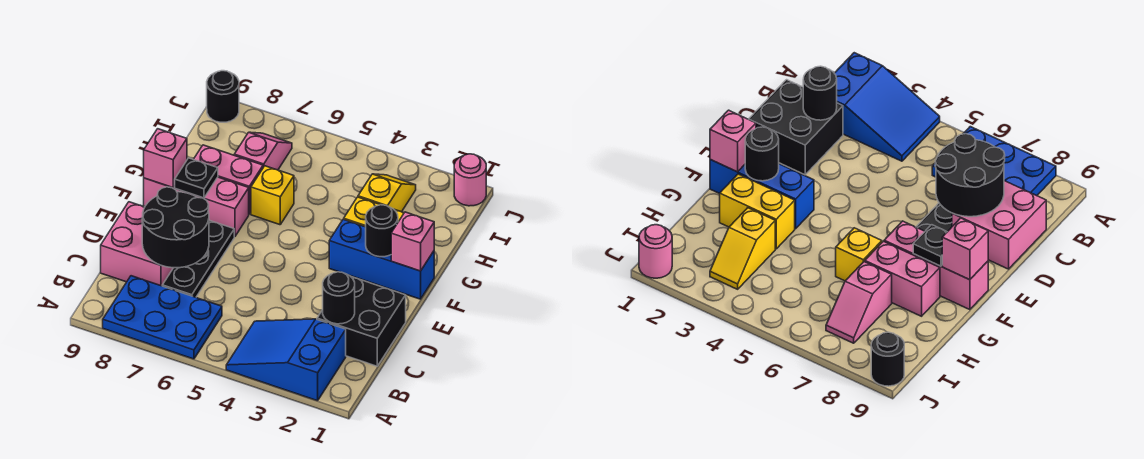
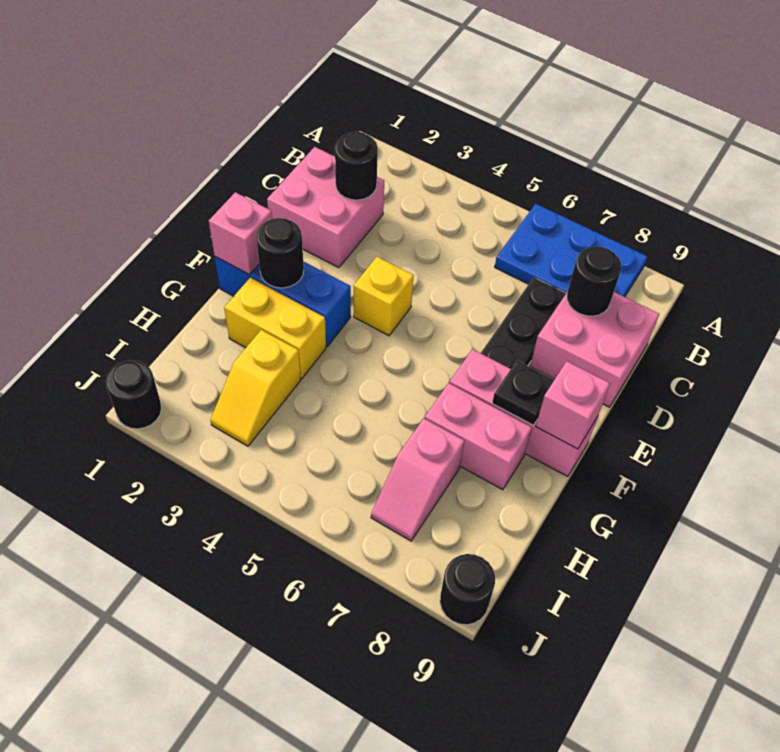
blue slope A2:B4 level 1 top 2 -> none
black brick C1:D2 level 1 -> pink brick C1:D2 level 1
black round brick C7:D8 level 2 -> black round brick C8 level 2
yellow brick G6 level 1 -> yellow brick E4 level 1
pink round brick J1 level 1 -> black round brick J1 level 1

